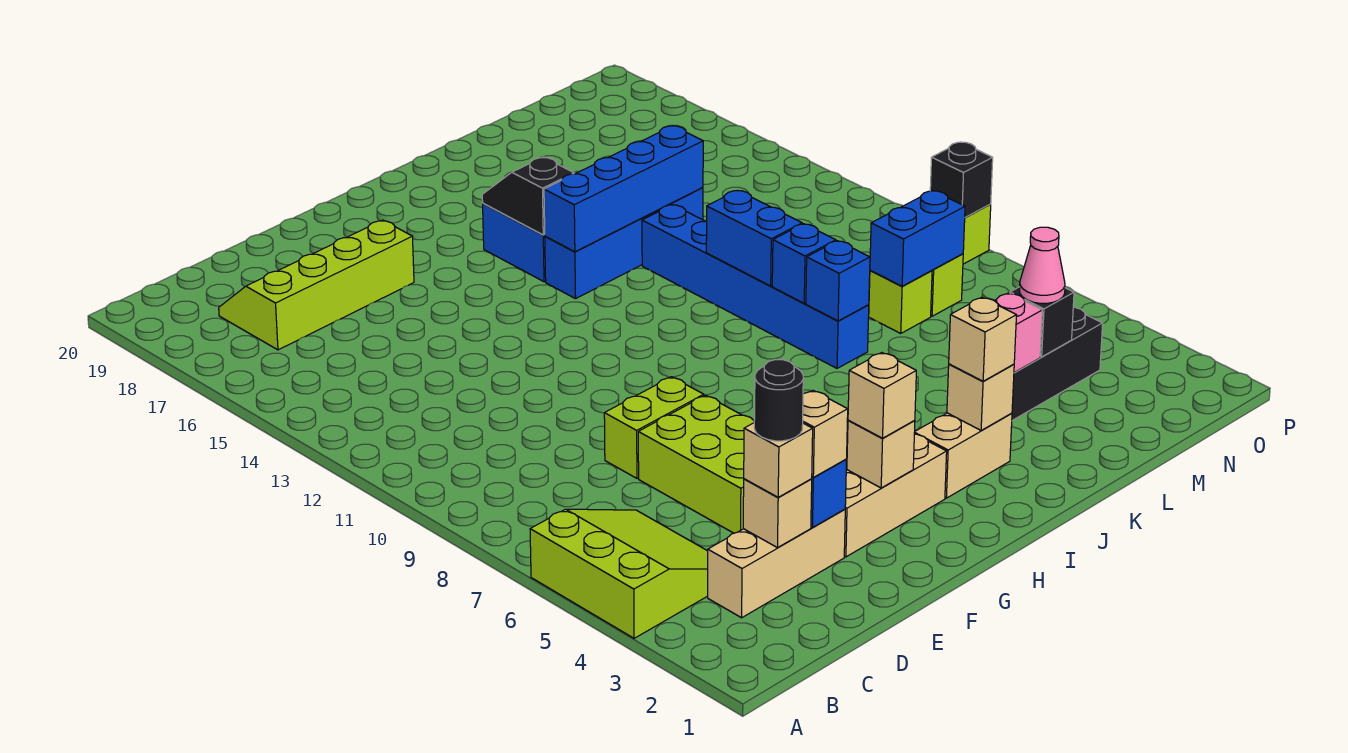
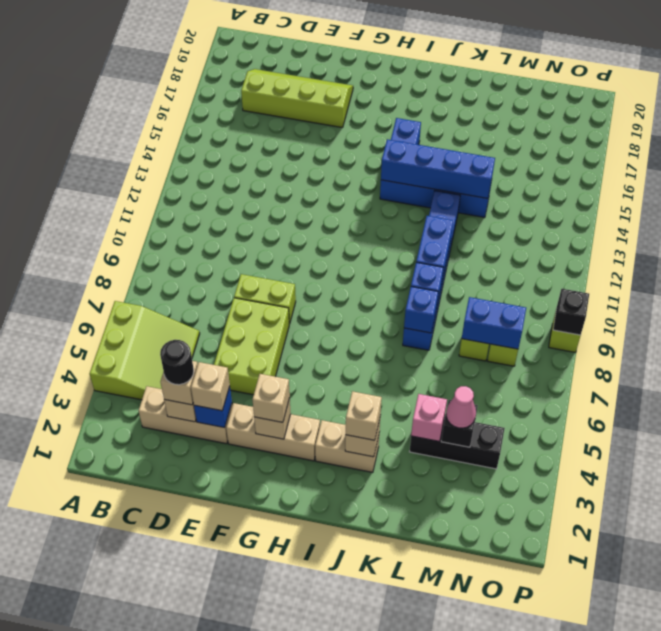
black slope I15:I16 level 2 top 15 -> none

